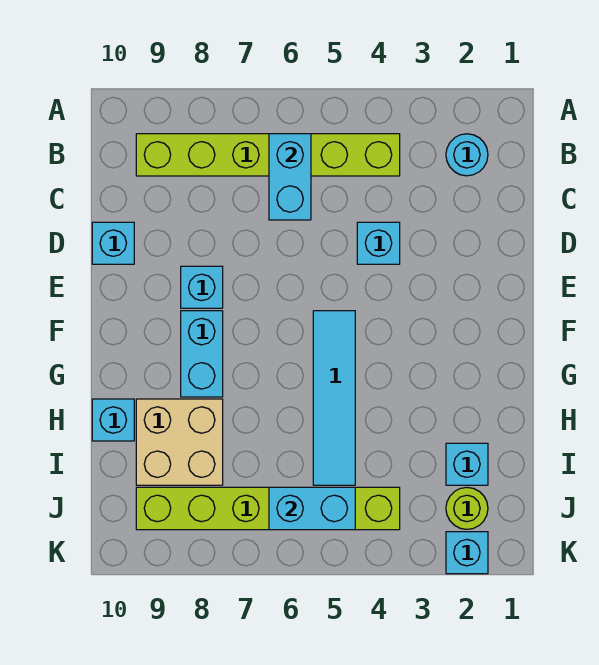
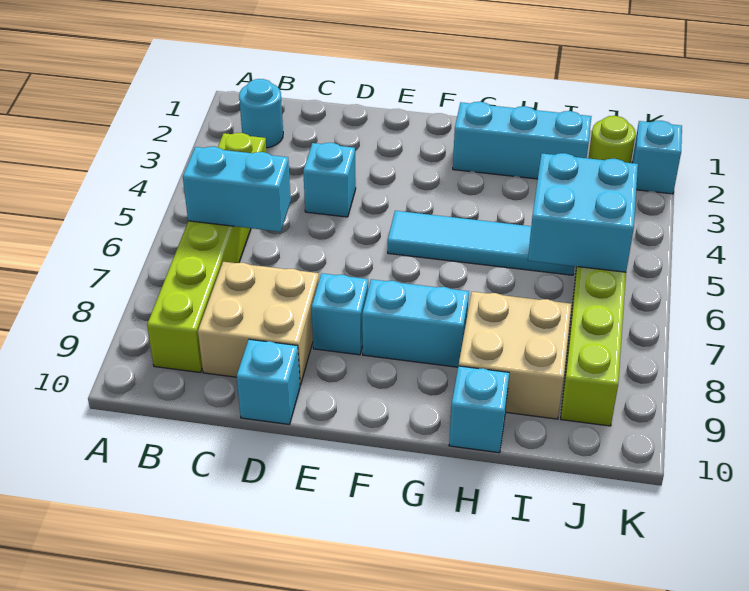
none -> tan brick C8:D9 level 1
cyan brick I2 level 1 -> cyan brick G2:I2 level 1
cyan brick J5:J6 level 2 -> cyan brick I5:J6 level 2

